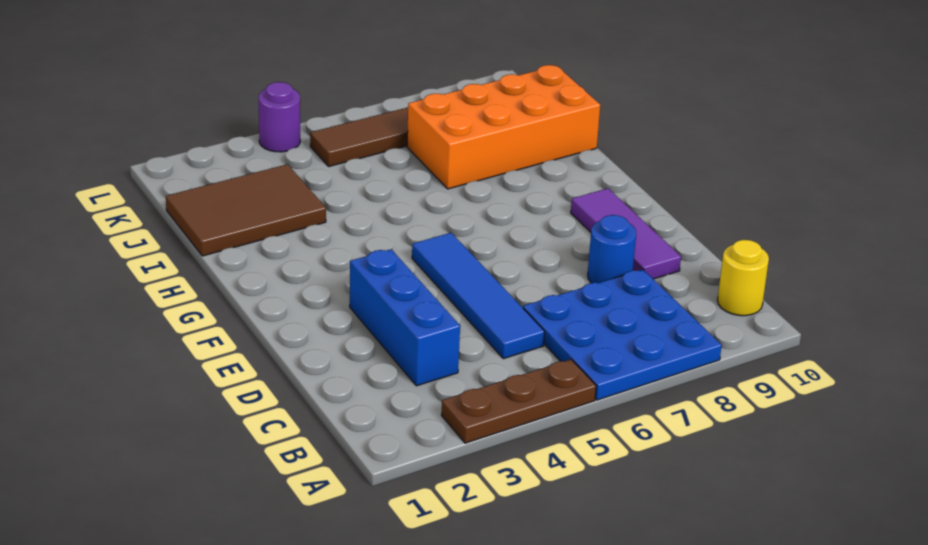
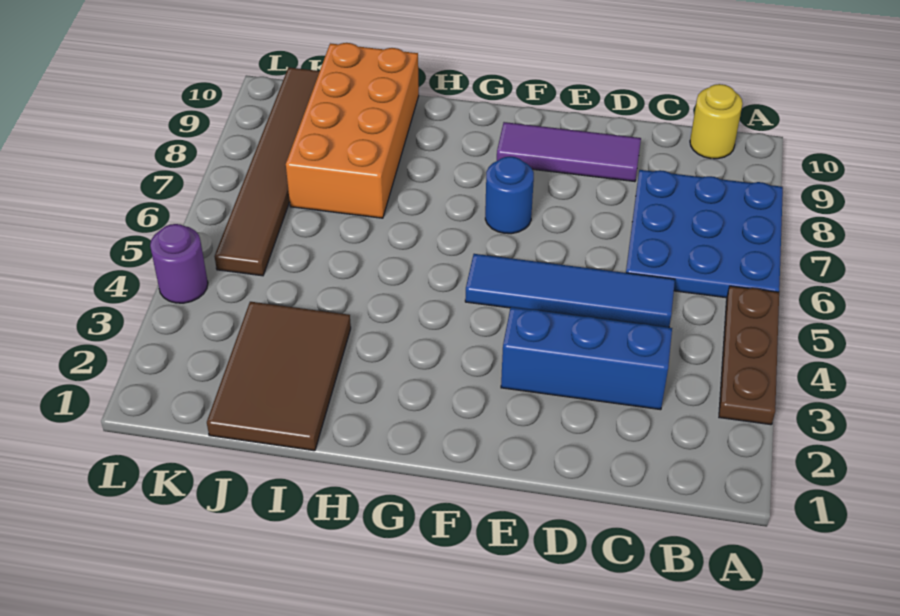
blue round brick D8 level 1 -> blue round brick F7 level 1

